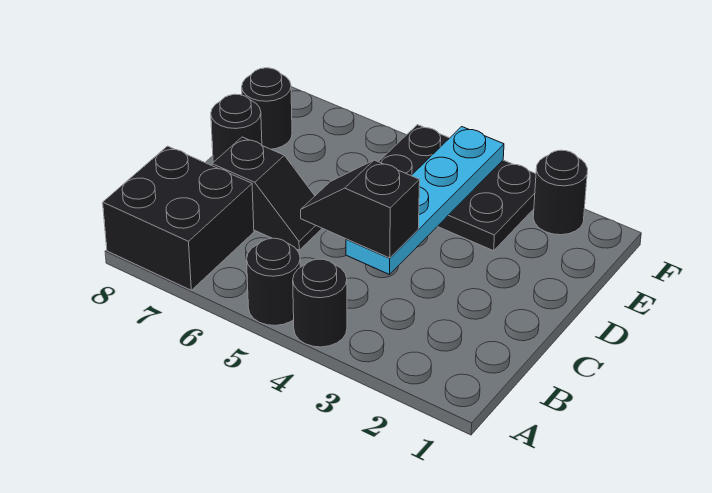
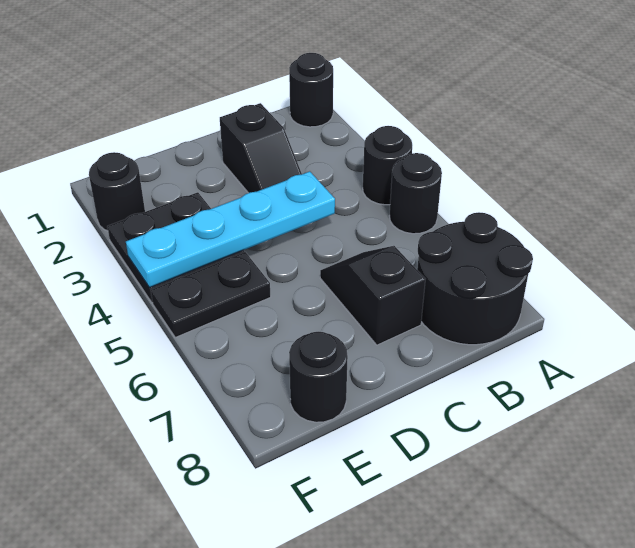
black brick A7:B8 level 1 -> black round brick A7:B8 level 1
black slope C4:C5 level 3 top 4 -> black slope C2:C3 level 1 top 2
black round brick D8 level 1 -> black round brick A1 level 1

